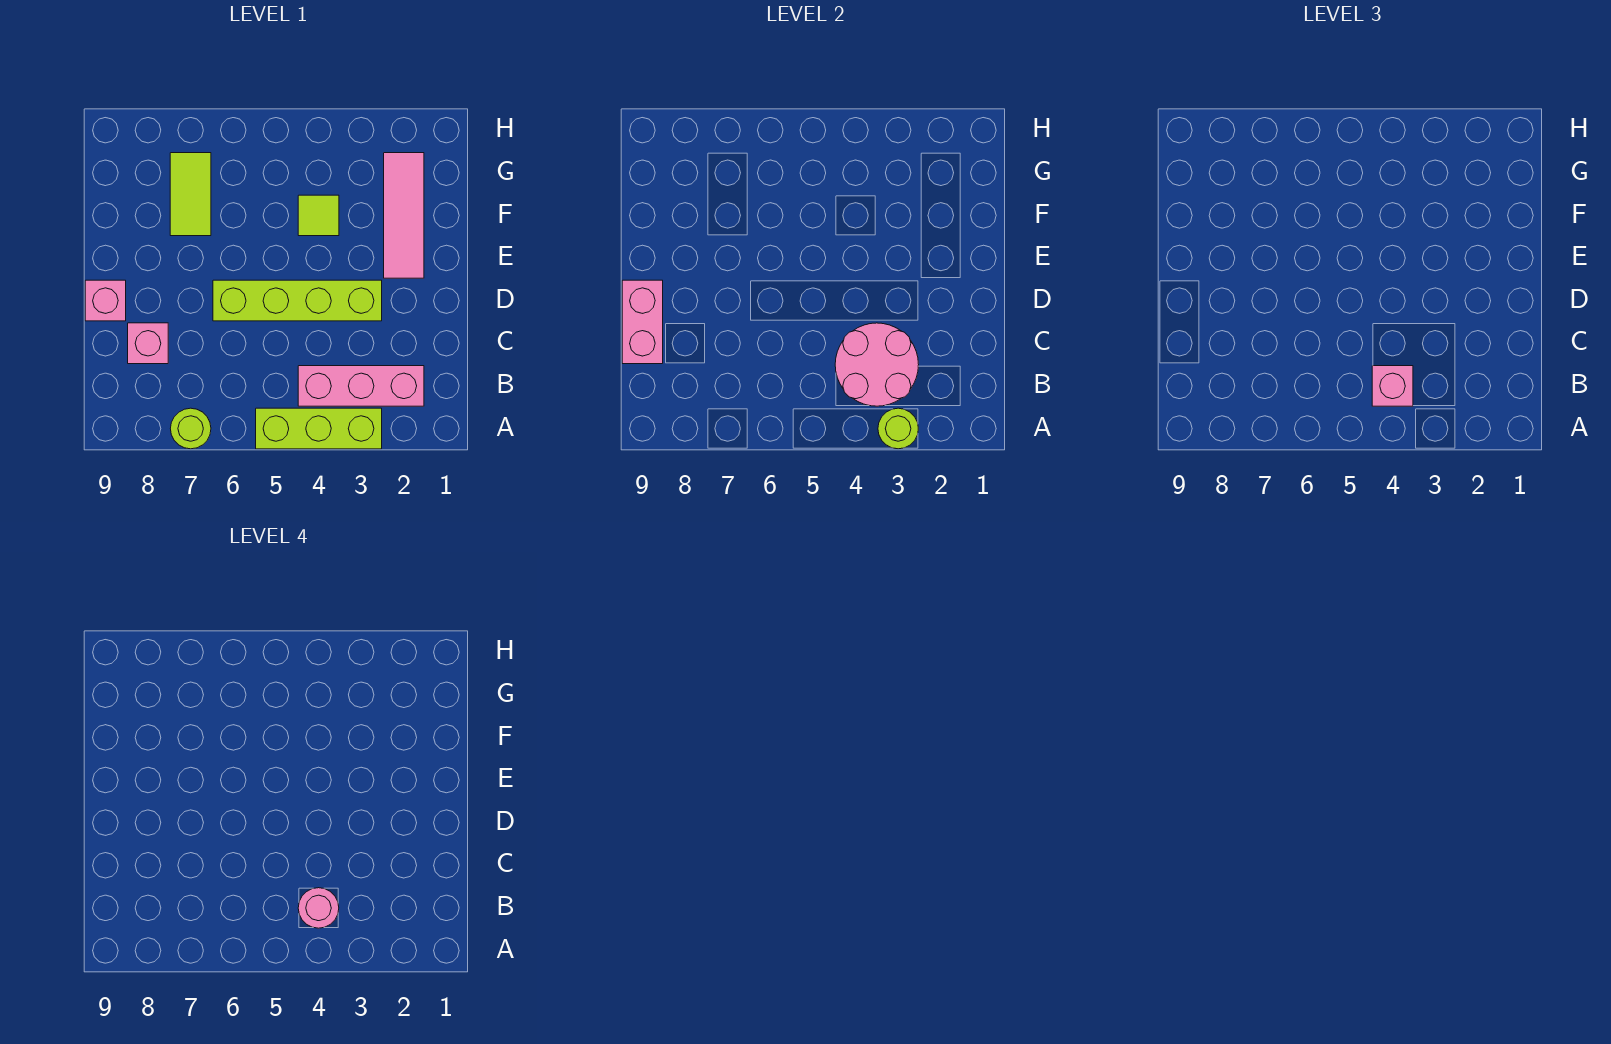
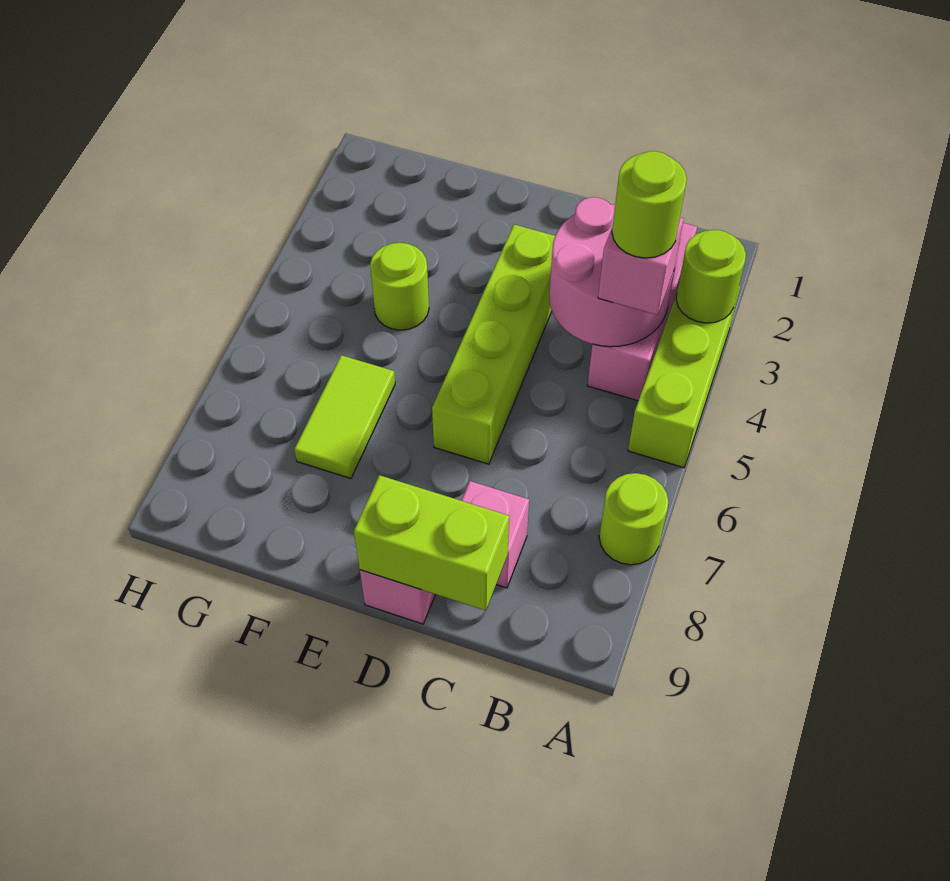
pink round brick B4 level 4 -> lime round brick B4 level 4
pink brick C9:D9 level 2 -> lime brick C9:D9 level 2
pink tile E2:G2 level 1 -> none
lime tile F4 level 1 -> lime round brick F4 level 1
lime tile F7:G7 level 1 -> lime tile F6:F7 level 1

